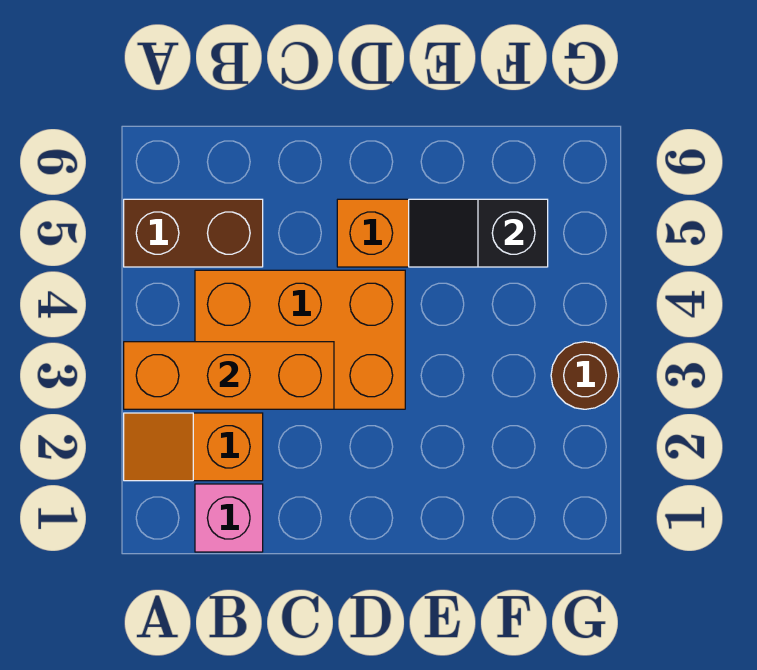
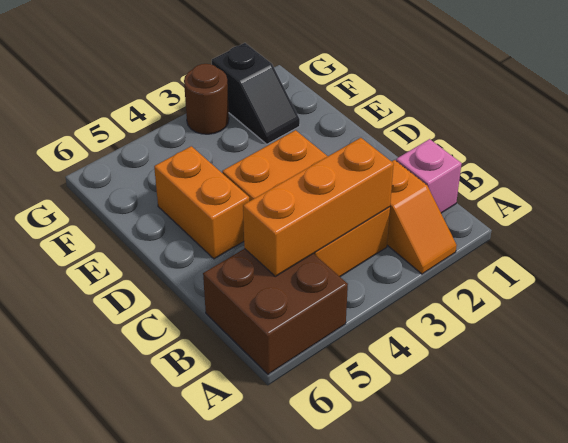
orange brick A3:C3 level 2 -> orange brick B3:B5 level 2
brown brick A5:B5 level 1 -> brown brick A5:B6 level 1
black slope E5:F5 level 2 top F -> black slope F2:G2 level 1 top G

